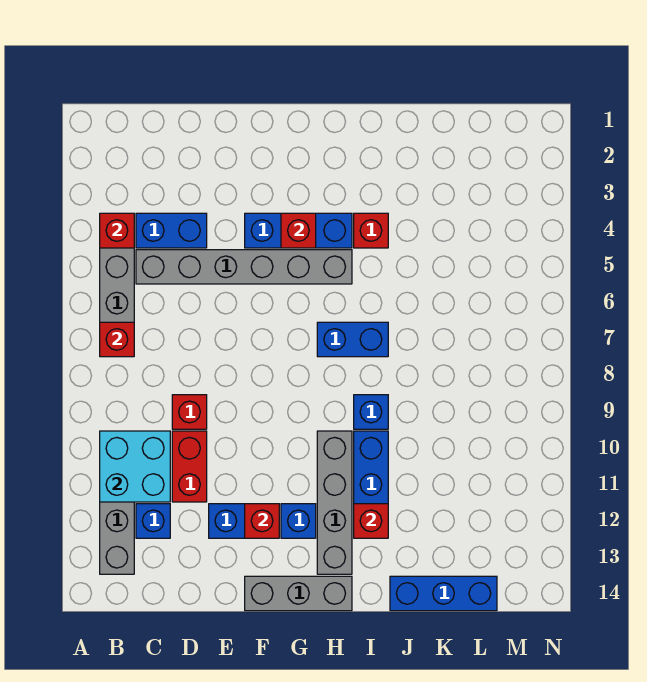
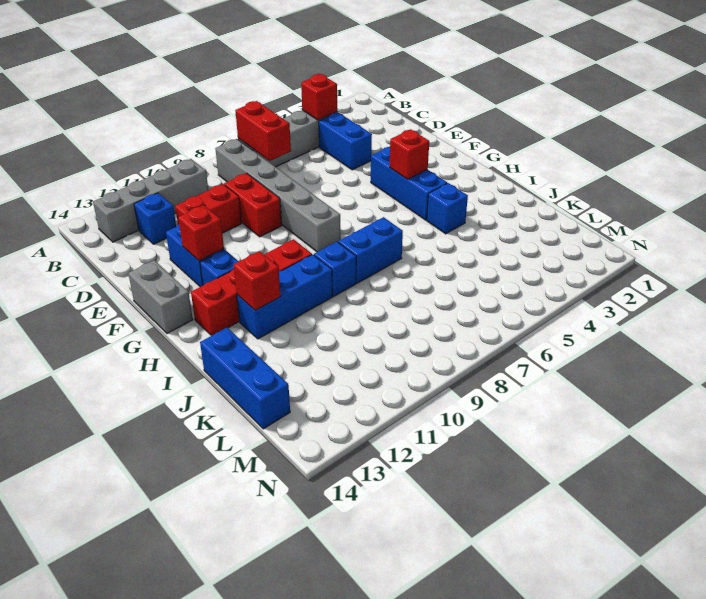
red brick B7 level 2 -> red brick B7:C7 level 2
cyan brick B10:C11 level 2 -> none
grey brick C5:H5 level 1 -> grey brick B8:G8 level 1
red brick D9 level 1 -> red brick D9:E9 level 1
grey brick F14:H14 level 1 -> grey brick F14:G14 level 1
blue brick H7:I7 level 1 -> blue brick I7:I8 level 1
grey brick H10:H13 level 1 -> red brick H10:H13 level 1
red brick I4 level 1 -> blue brick I4 level 1

